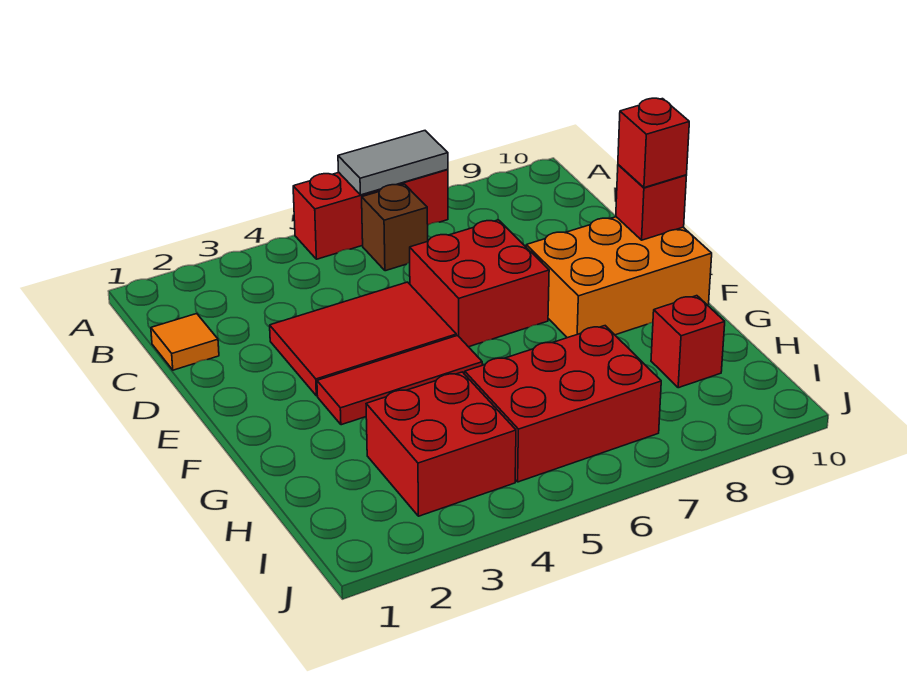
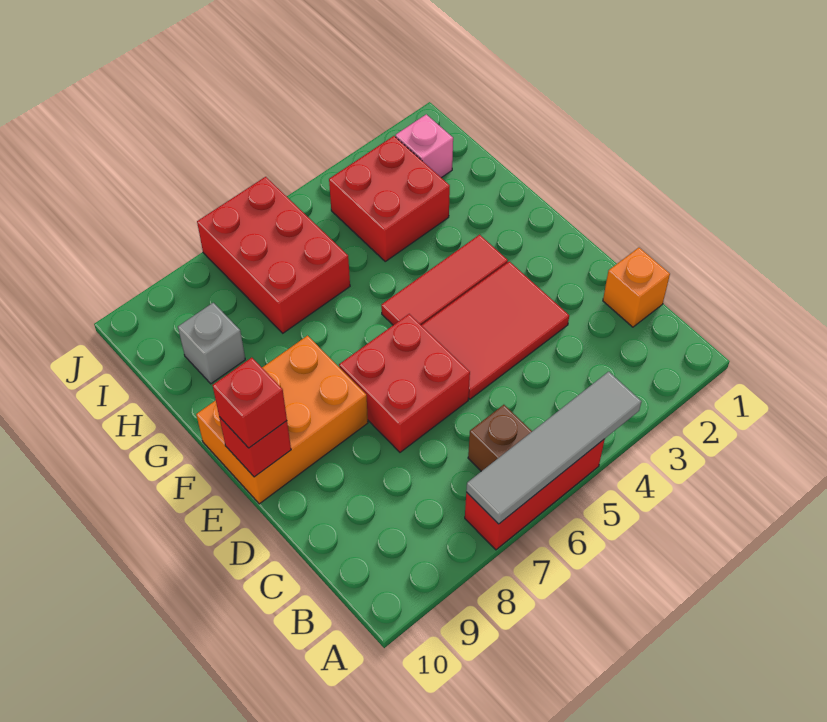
grey tile A6:A7 level 2 -> grey tile A4:A7 level 2
orange tile C1 level 1 -> orange brick C1 level 1
red brick H5:I7 level 1 -> red brick H6:J7 level 1
red brick H9 level 1 -> grey brick H9 level 1
none -> pink brick I2 level 1

